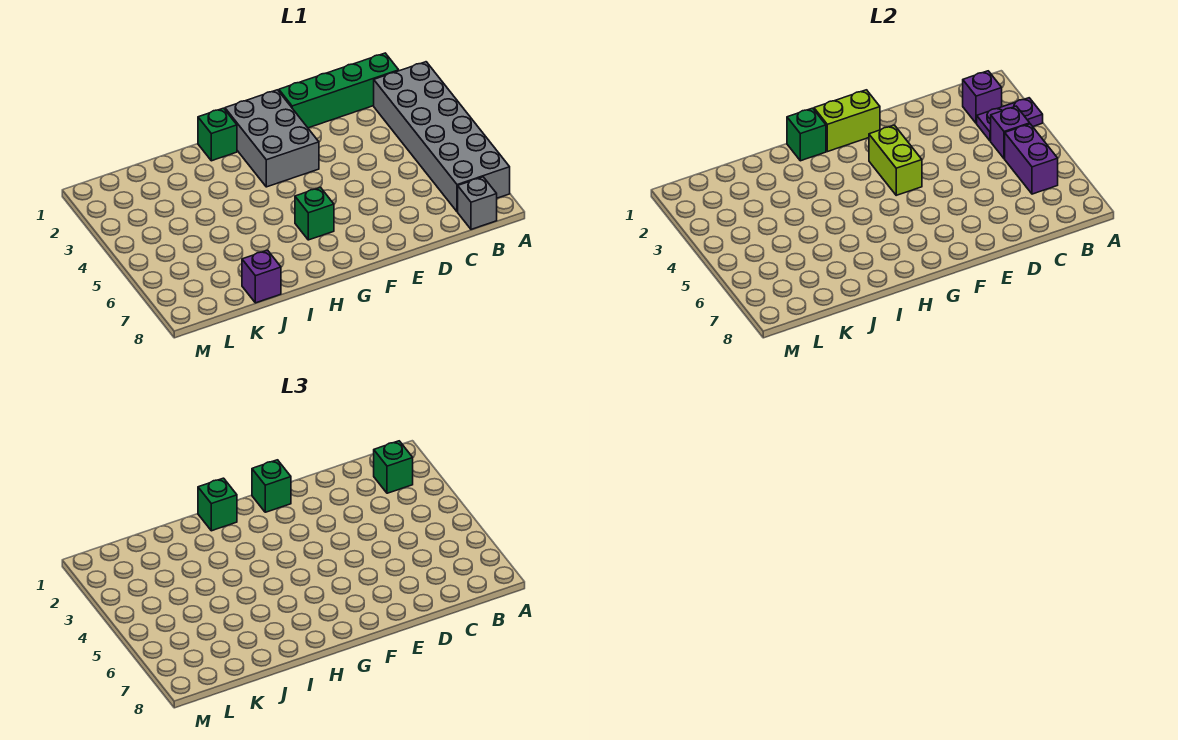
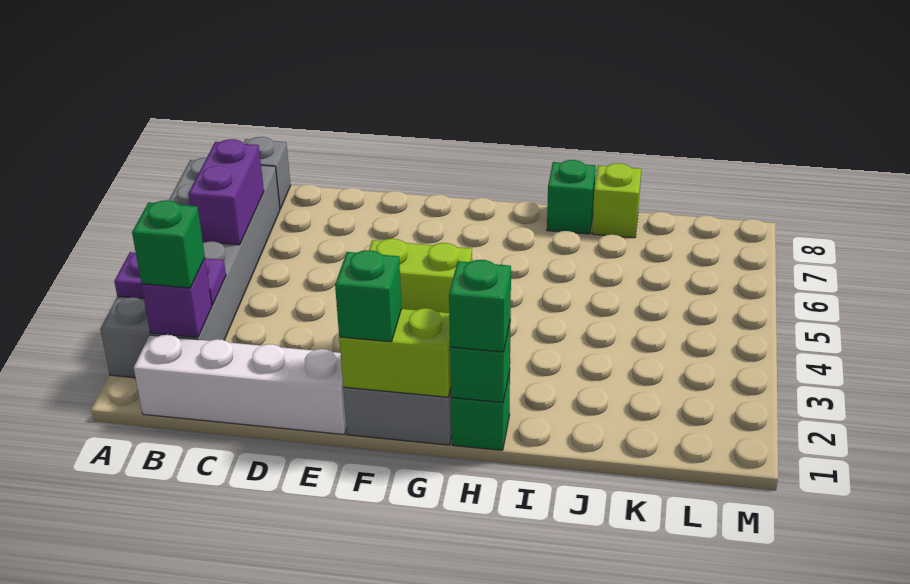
green brick B1:E1 level 1 -> white brick B1:E1 level 1
purple brick B4 level 2 -> none
lime brick F3:F4 level 2 -> lime brick F3:G3 level 2
green brick G6 level 1 -> green brick I8 level 1
purple brick J8 level 1 -> lime brick J8 level 1

